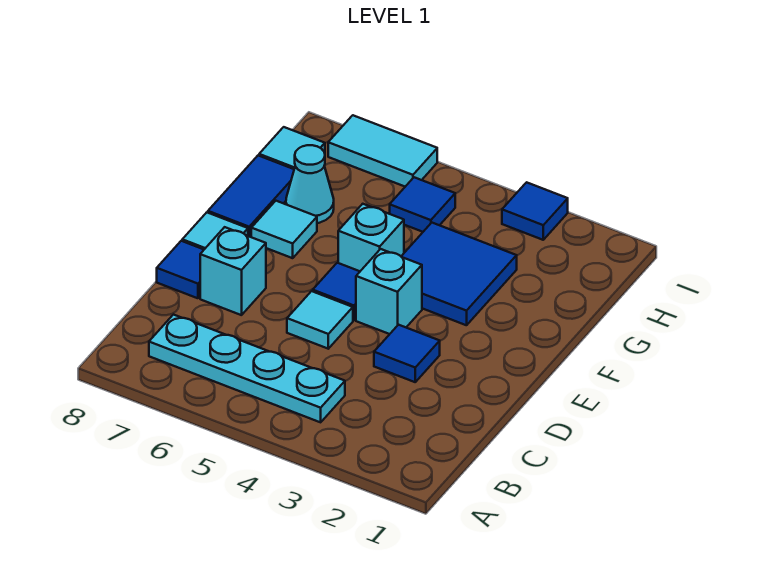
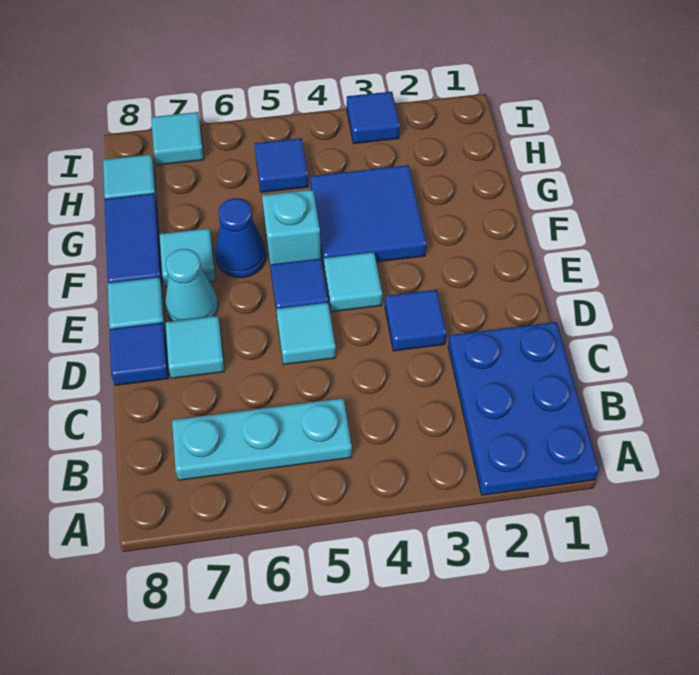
none -> blue plate A1:C2 level 1
cyan plate B4:B7 level 1 -> cyan plate B5:B7 level 1
cyan brick D7 level 1 -> cyan tile D7 level 1
cyan brick E4 level 1 -> cyan tile E4 level 1
none -> blue cone F6 level 1
cyan cone G7 level 1 -> cyan cone E7 level 1
cyan tile I6:I7 level 1 -> cyan tile I7 level 1

